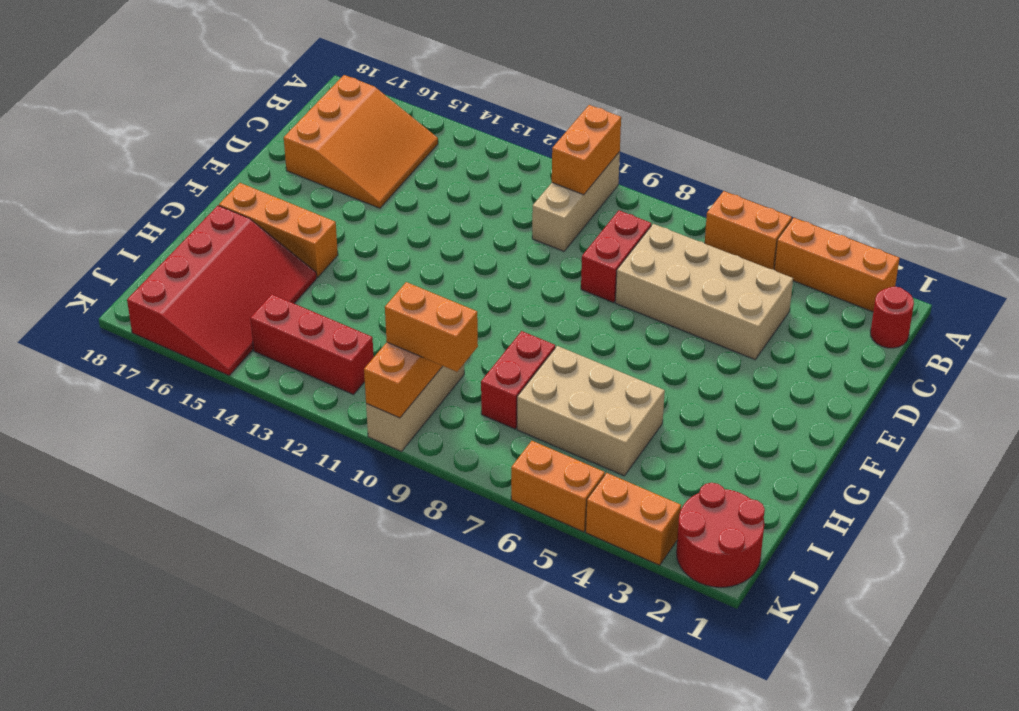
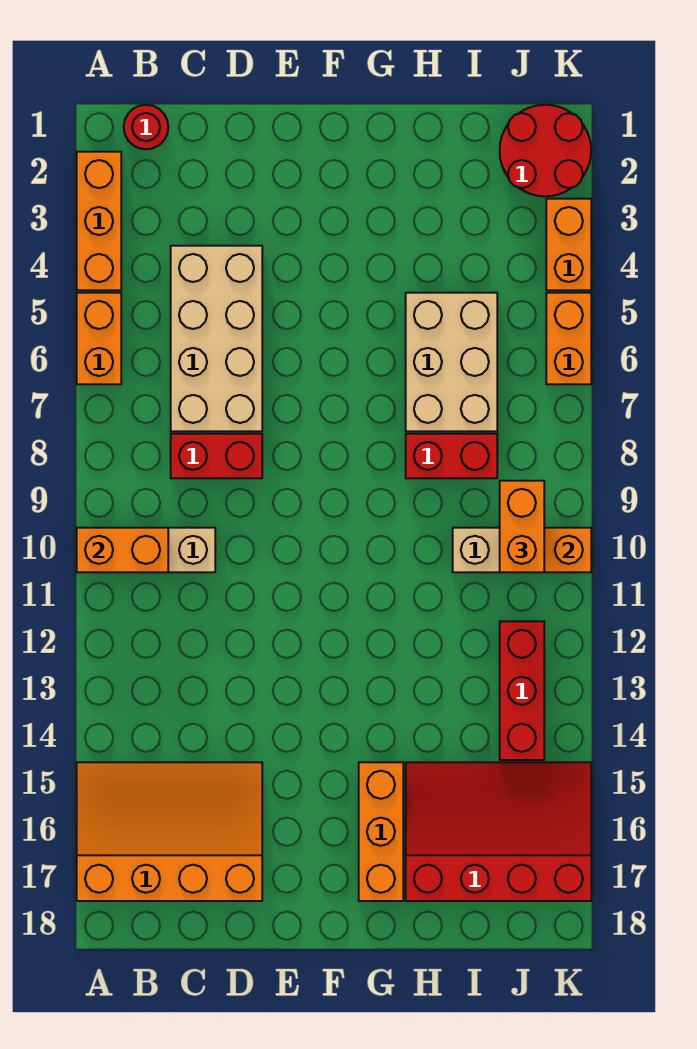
orange slope B15:D17 level 1 top 17 -> orange slope A15:D17 level 1 top 17

